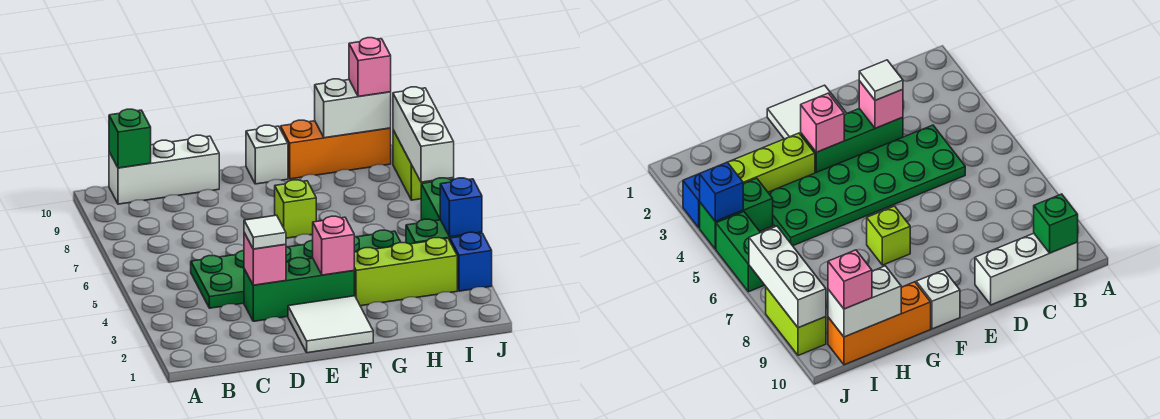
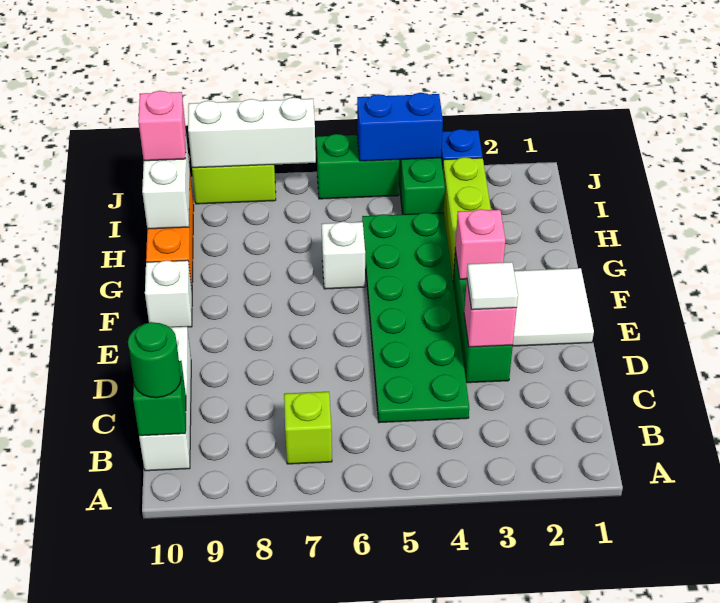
none -> green round brick B10 level 3
lime brick F7 level 1 -> lime brick B7 level 1
none -> white brick G6 level 1
blue brick J4 level 2 -> blue brick J4:J5 level 2

